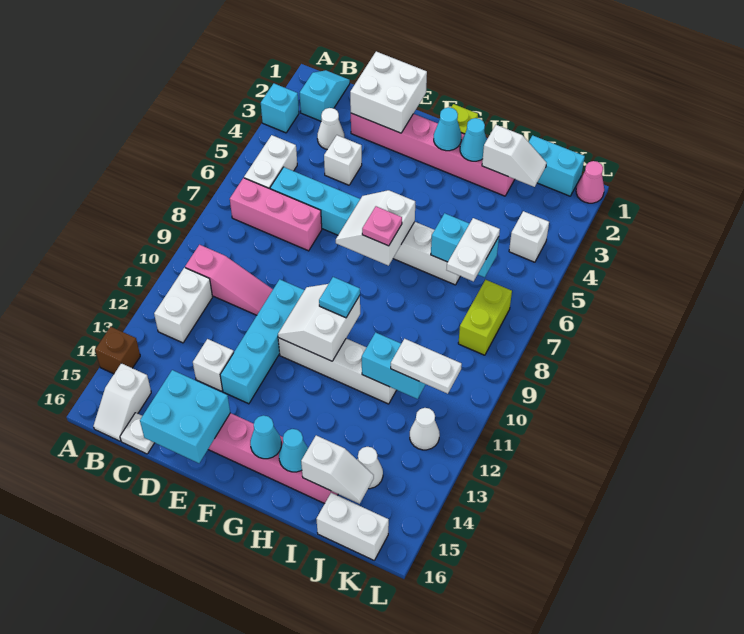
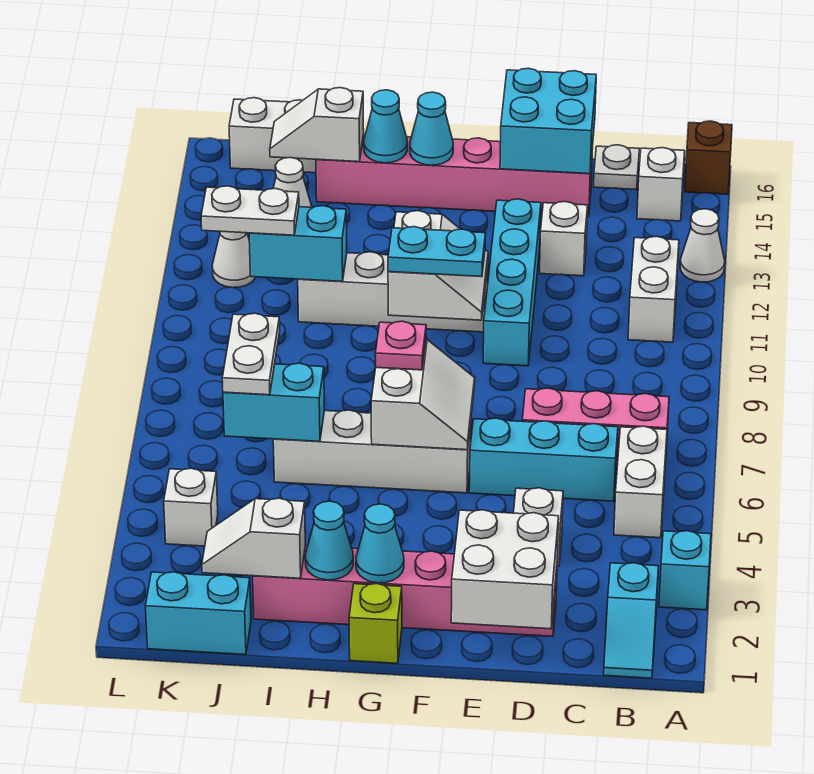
brown brick A14 level 1 -> brown brick A16 level 1
pink slope B10:D10 level 1 top B -> none
white cone C3 level 1 -> white cone A13 level 1
cyan plate G10 level 3 -> cyan plate F10:G10 level 3
lime brick K7:K8 level 1 -> none
pink cone L1 level 1 -> none

